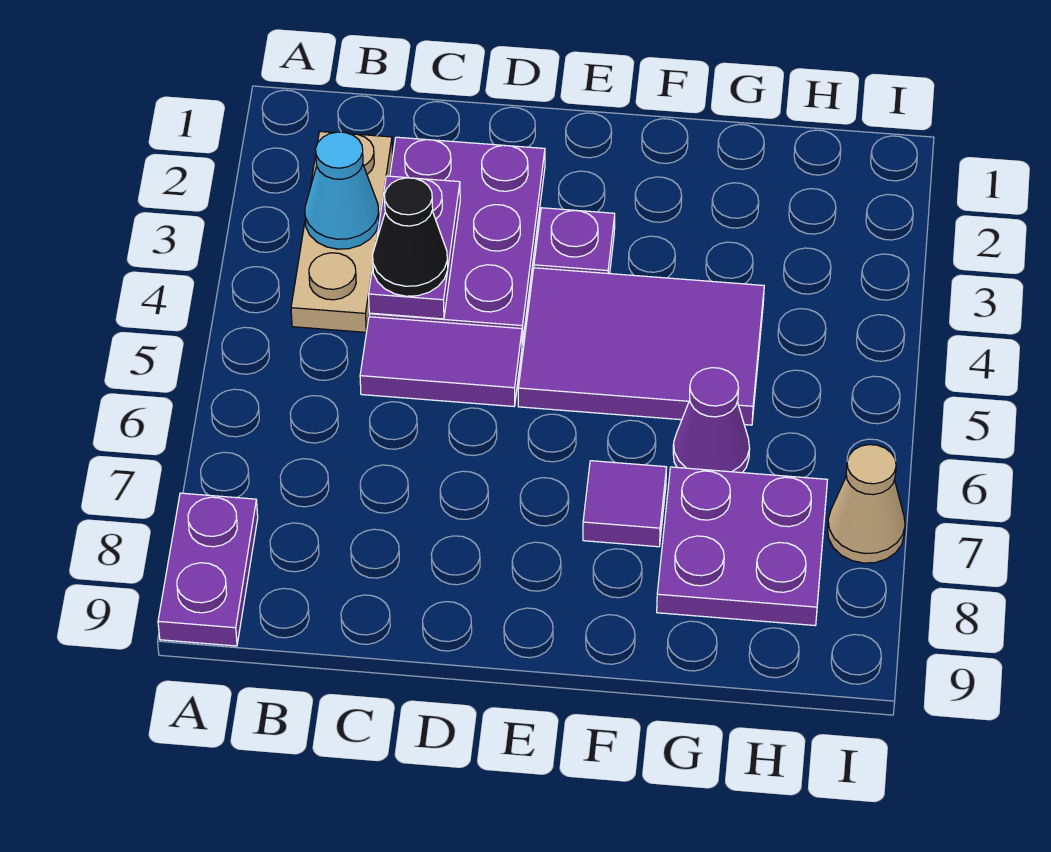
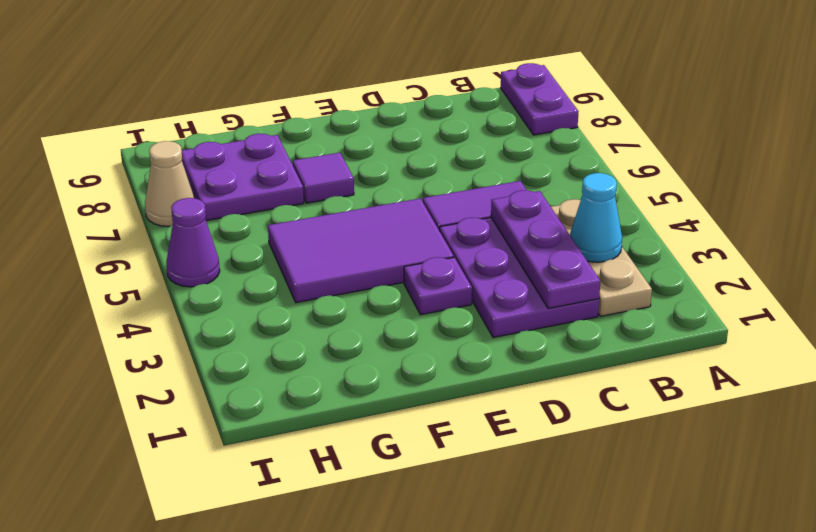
purple plate C3:C4 level 2 -> purple plate C2:C4 level 2
black cone C4 level 3 -> none
purple cone G6 level 1 -> purple cone I5 level 1

